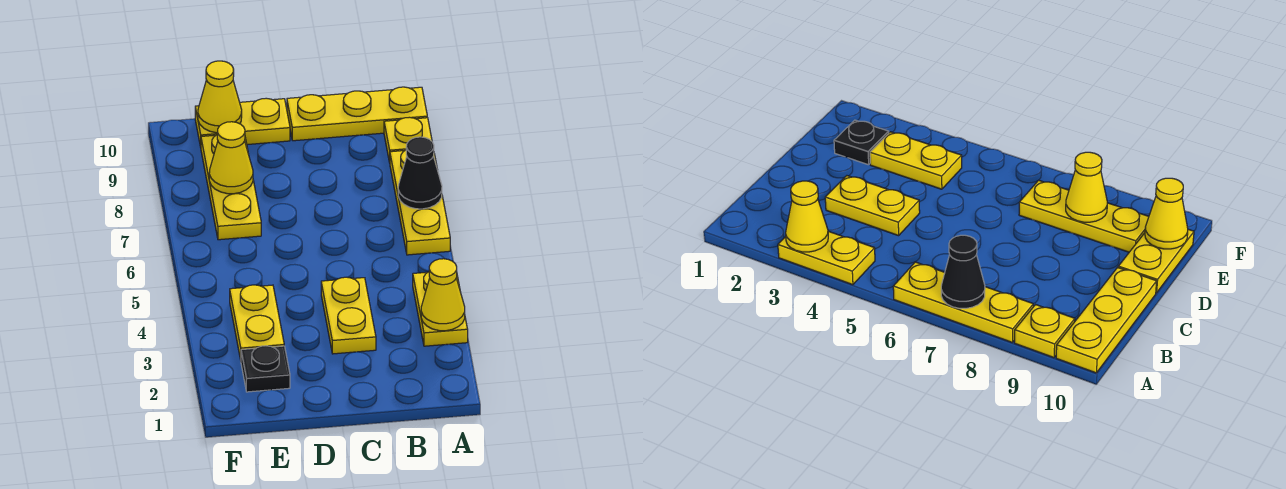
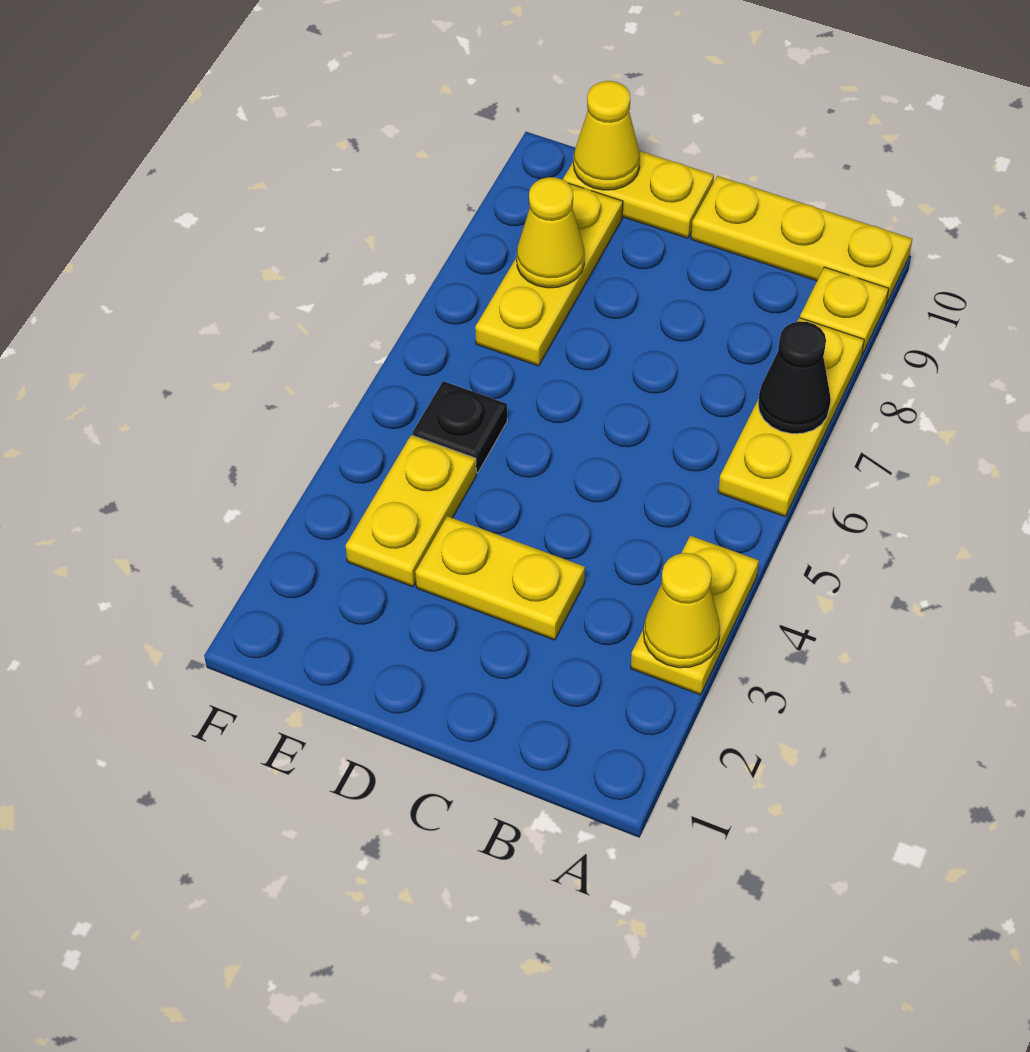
yellow plate C3:C4 level 1 -> yellow plate C3:D3 level 1
black plate E2 level 1 -> black plate E5 level 1

